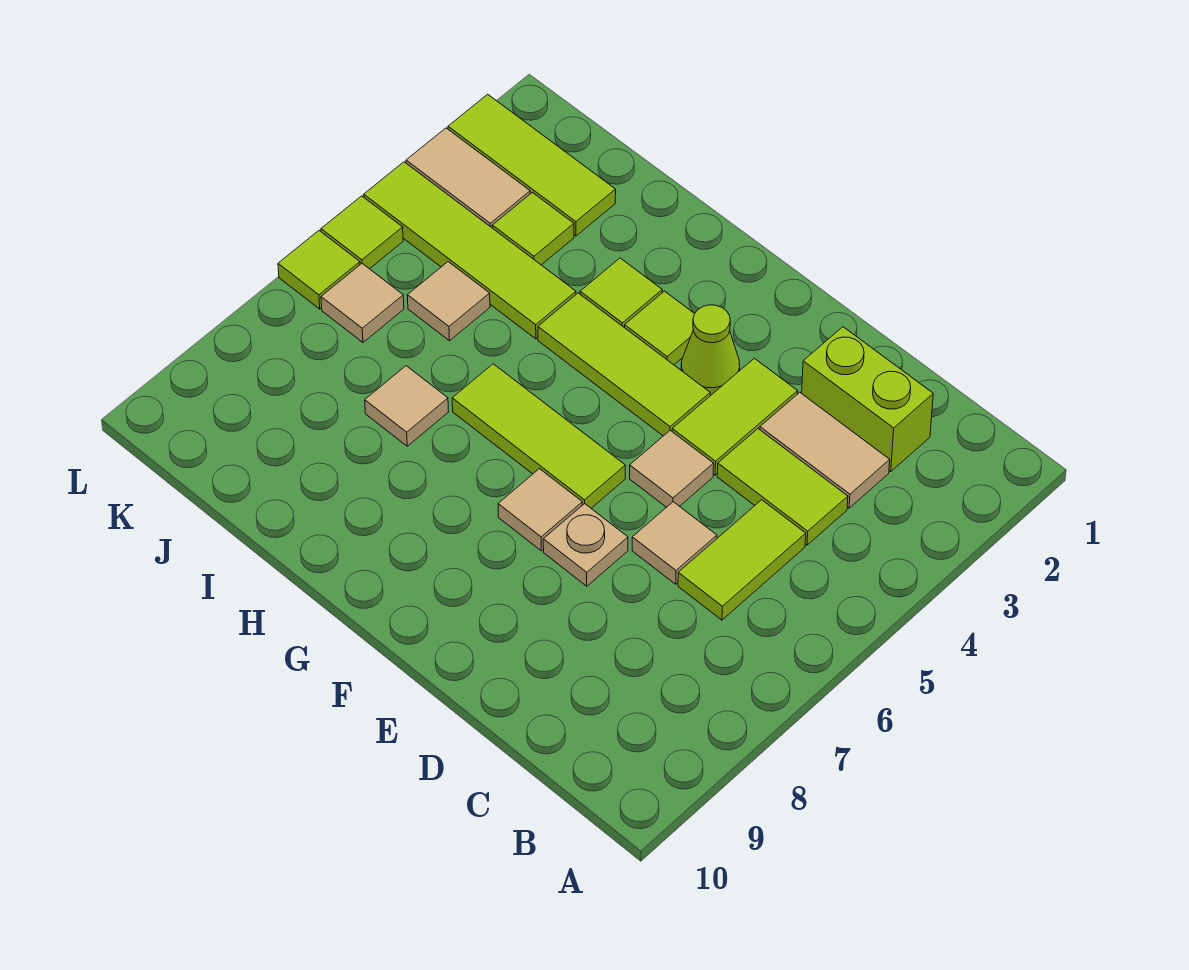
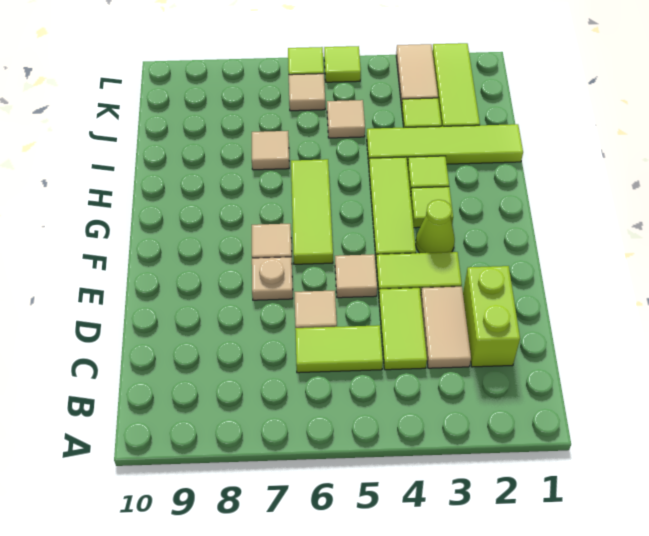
lime tile I4:L4 level 1 -> lime tile I1:I4 level 1

